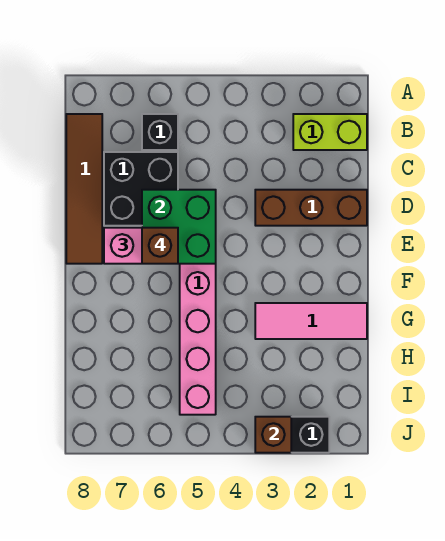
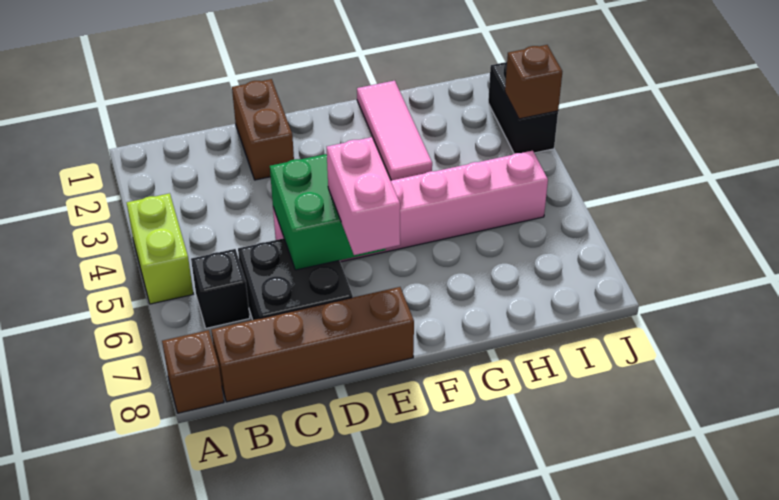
lime brick B1:B2 level 1 -> lime brick A4:A5 level 1
brown tile B8:E8 level 1 -> brown brick B8:E8 level 1
brown brick D1:D3 level 1 -> brown brick D1:D2 level 1
brown brick E6 level 4 -> brown brick A8 level 1

